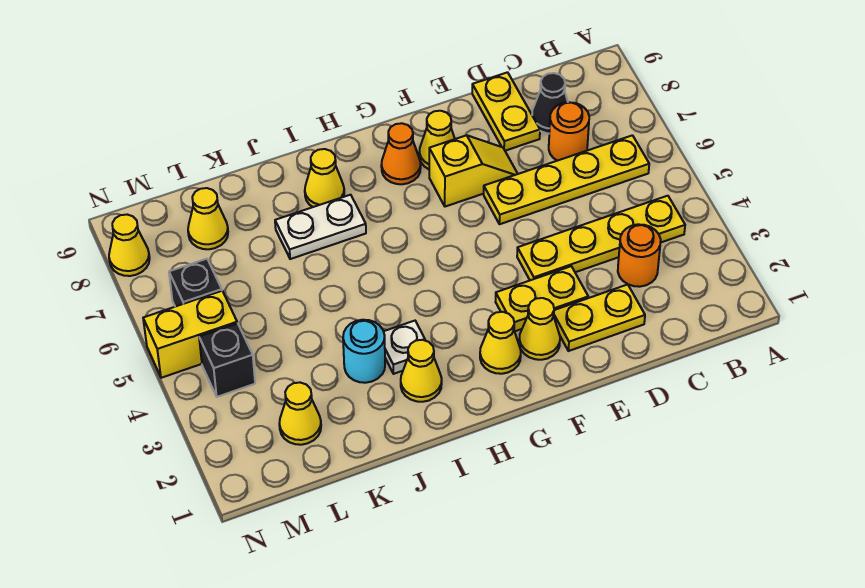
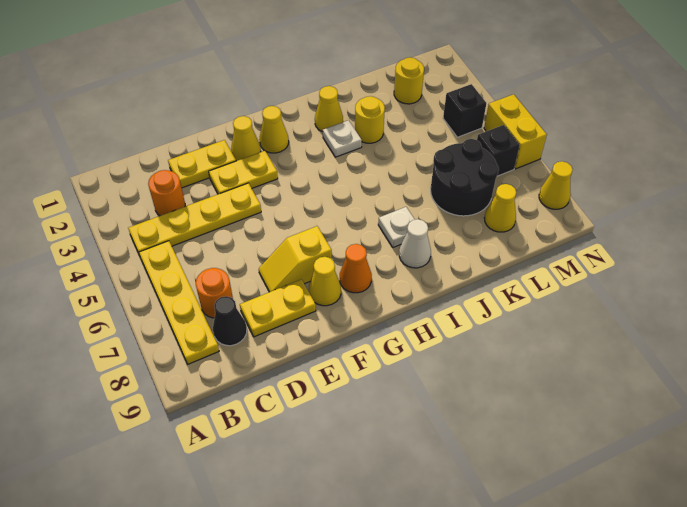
yellow plate B6:E6 level 1 -> yellow plate B5:B8 level 1
yellow plate D8:D9 level 1 -> yellow plate D8:E8 level 1
white plate I7:J7 level 1 -> white plate I7 level 1
yellow cone I8 level 1 -> white cone I8 level 1
cyan round brick J3 level 1 -> yellow round brick J3 level 1
none -> black round brick K6:L7 level 1
yellow cone L2 level 1 -> yellow round brick L2 level 1
yellow brick M5:N5 level 1 -> yellow brick N5:N6 level 1

